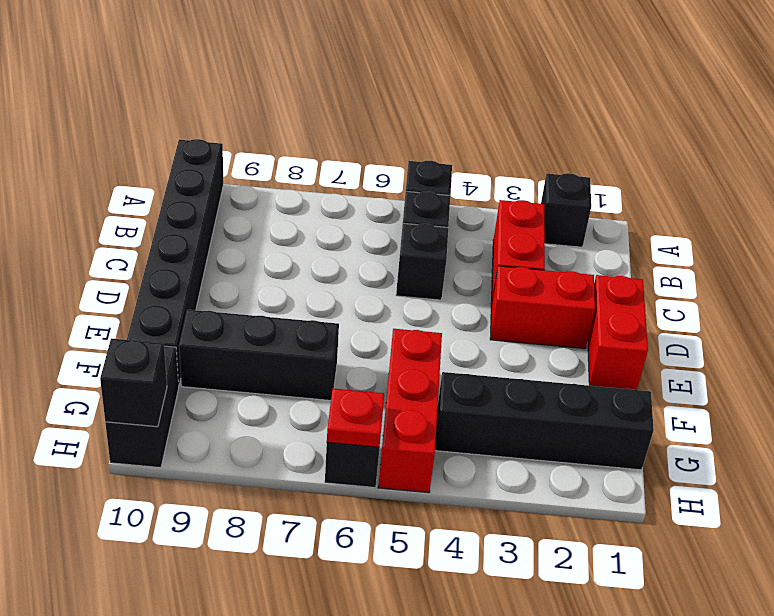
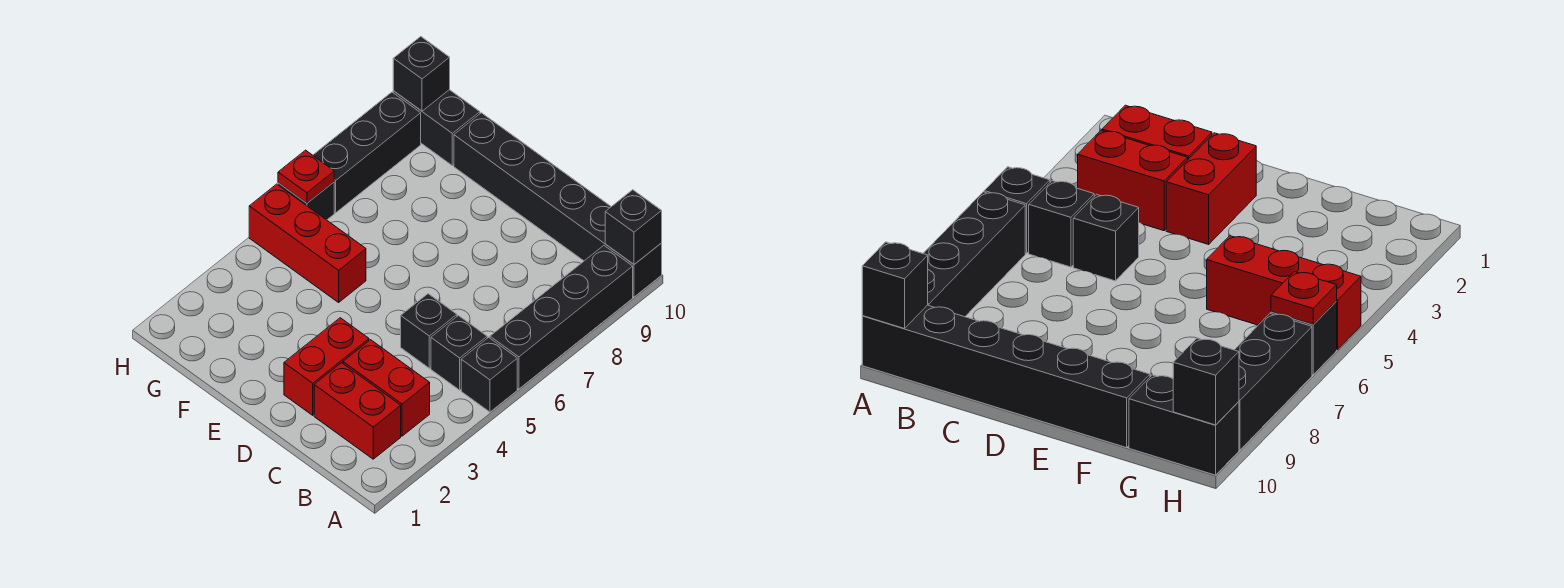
black brick A2 level 1 -> black brick A10 level 2
red brick D1:E1 level 1 -> red brick B2:C2 level 1
black brick F7:F9 level 1 -> black brick H7:H9 level 1
black brick G1:G4 level 1 -> black brick A6:A9 level 1

